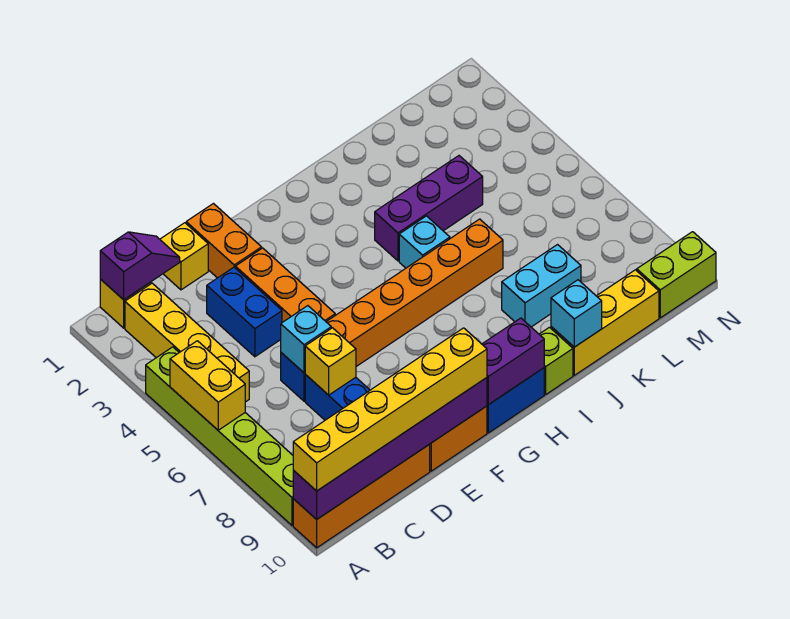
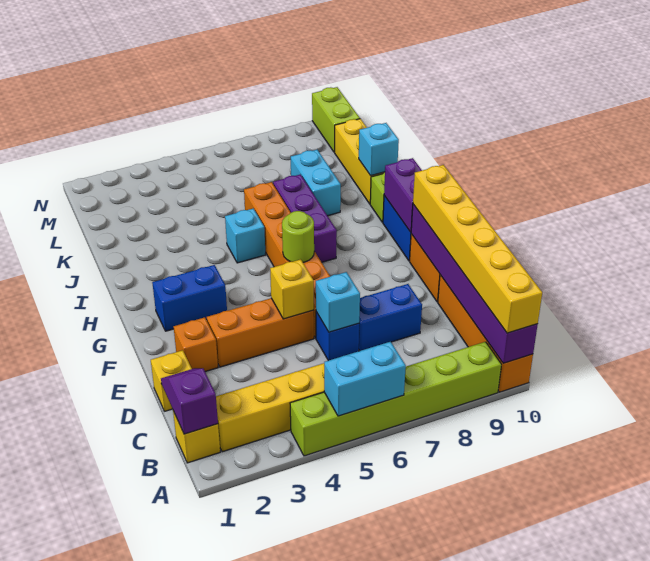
yellow brick A5:A6 level 2 -> cyan brick A5:A6 level 2
blue brick D3:D4 level 1 -> blue brick G2:G3 level 1
yellow brick D7 level 2 -> yellow brick E5 level 2
orange brick E1:E2 level 1 -> orange brick E2 level 1
none -> lime round brick G6 level 2
purple brick I4:K4 level 1 -> purple brick H7:J7 level 1

